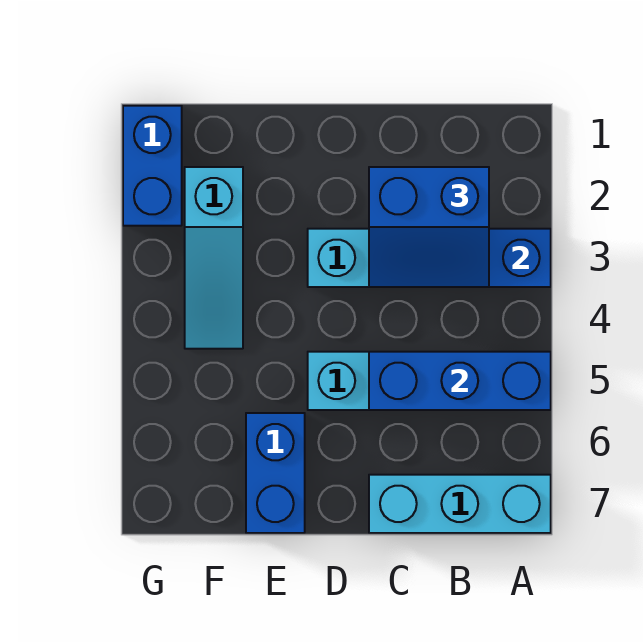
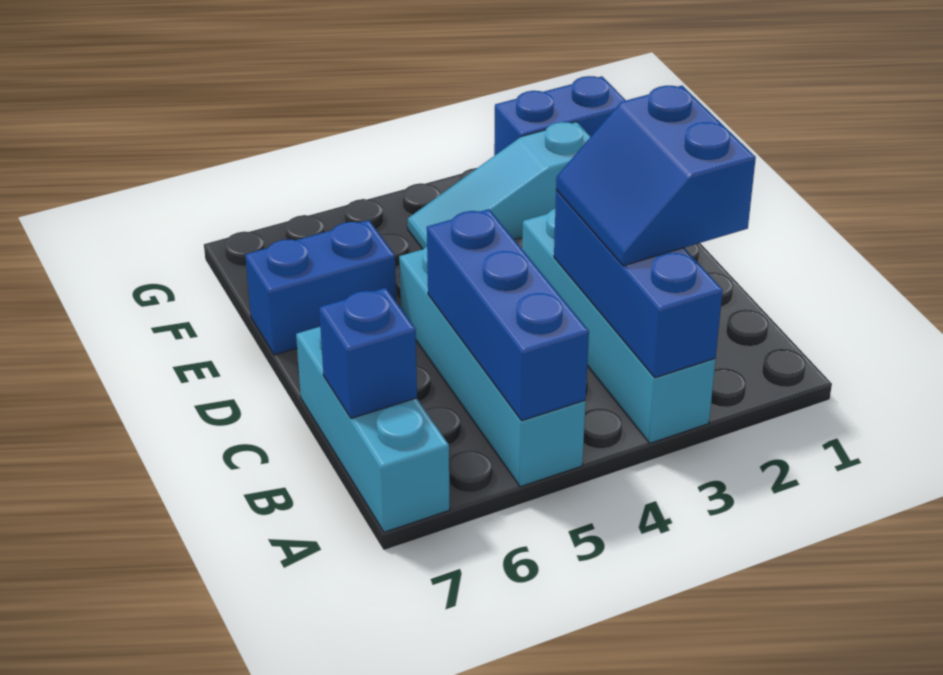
none -> blue brick B7 level 2

